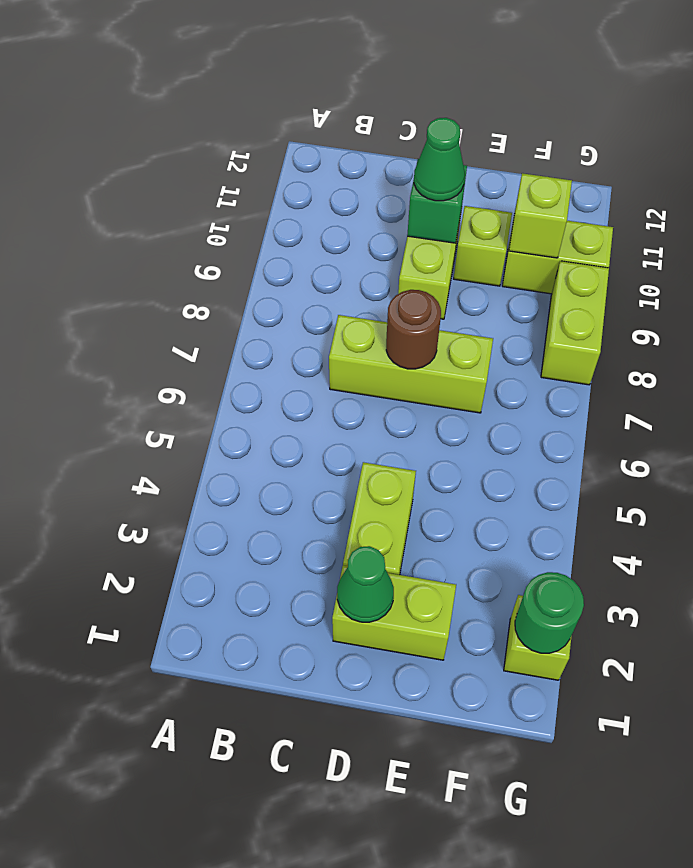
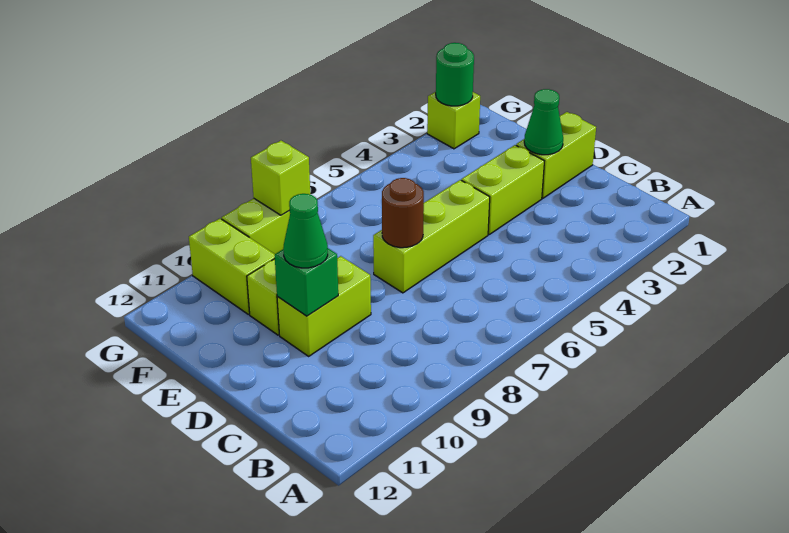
lime brick C7:E7 level 1 -> lime brick D5:D7 level 1
lime brick D2:E2 level 1 -> lime brick D1:D2 level 1
lime brick F10 level 2 -> lime brick G8 level 2

